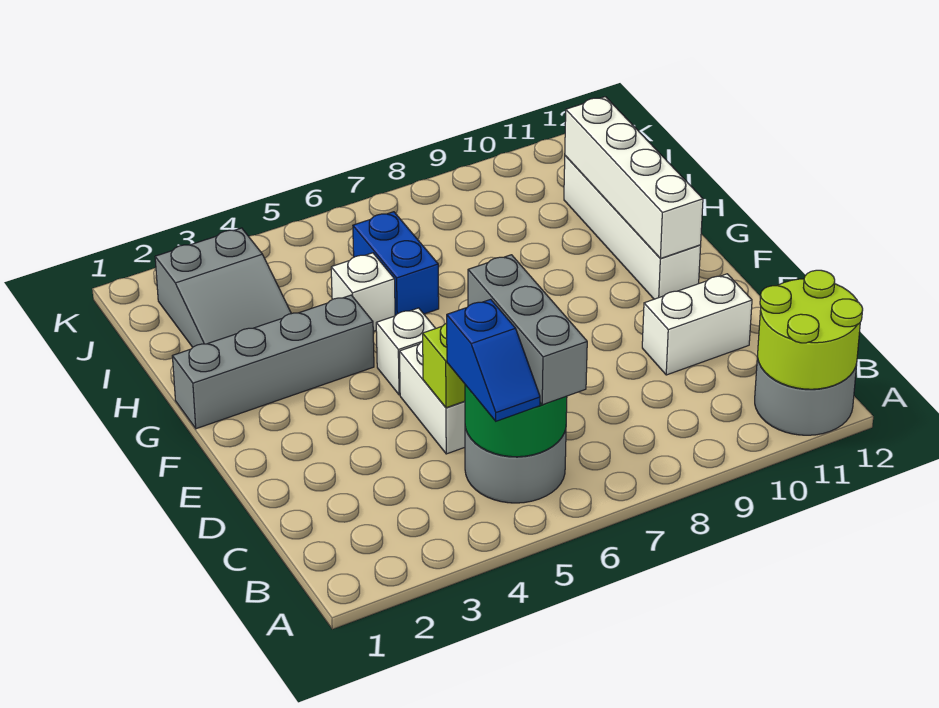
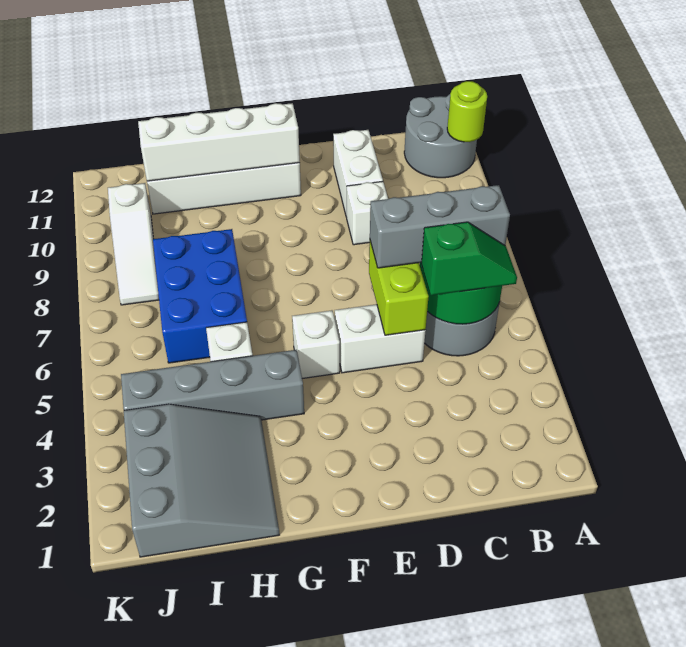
lime round brick A11:B12 level 2 -> lime round brick A11 level 2
blue slope B5:C5 level 3 top C -> green slope B5:C5 level 3 top C
none -> white brick D9 level 1
grey brick G1:G4 level 1 -> grey brick G4:J4 level 1
grey slope H2:J3 level 1 top J -> grey slope H1:J3 level 1 top J
blue brick H6:I6 level 1 -> blue brick H6:I8 level 1
none -> white slope J8:J10 level 1 top 10

